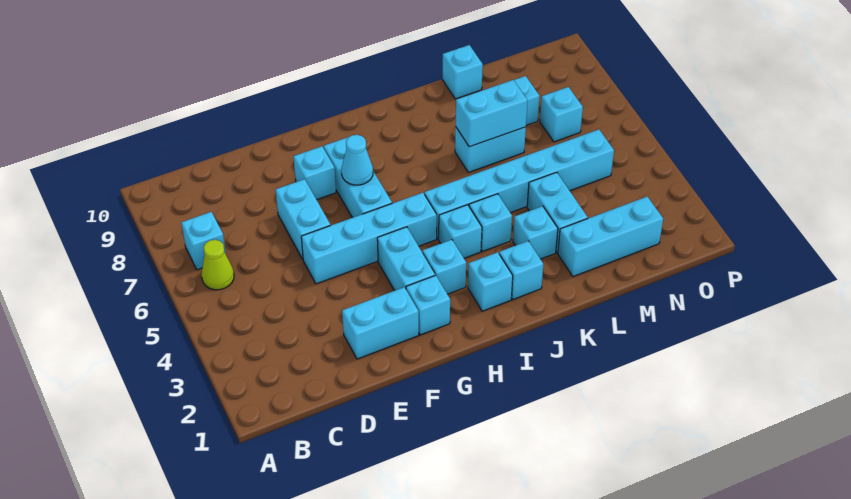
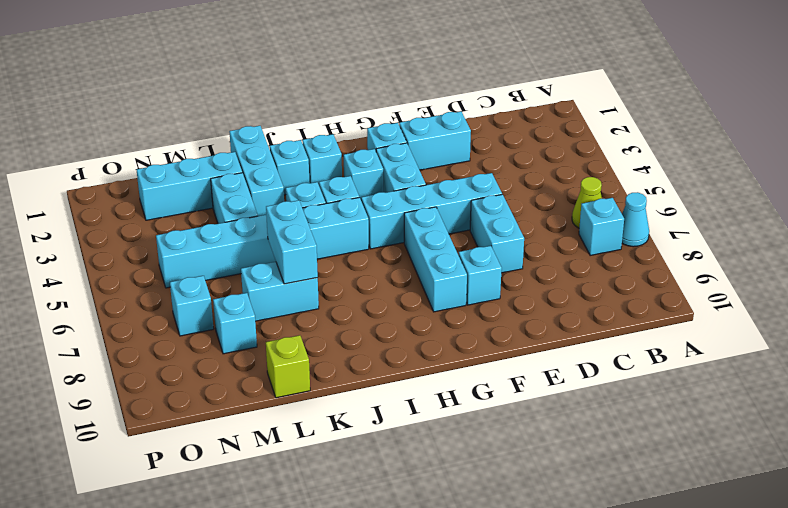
cyan cone G7 level 2 -> cyan cone A7 level 1
cyan brick K3 level 1 -> cyan brick K1:K3 level 1
cyan brick K7:L7 level 2 -> cyan brick K6:K7 level 2
cyan brick L10 level 1 -> lime brick L10 level 1

